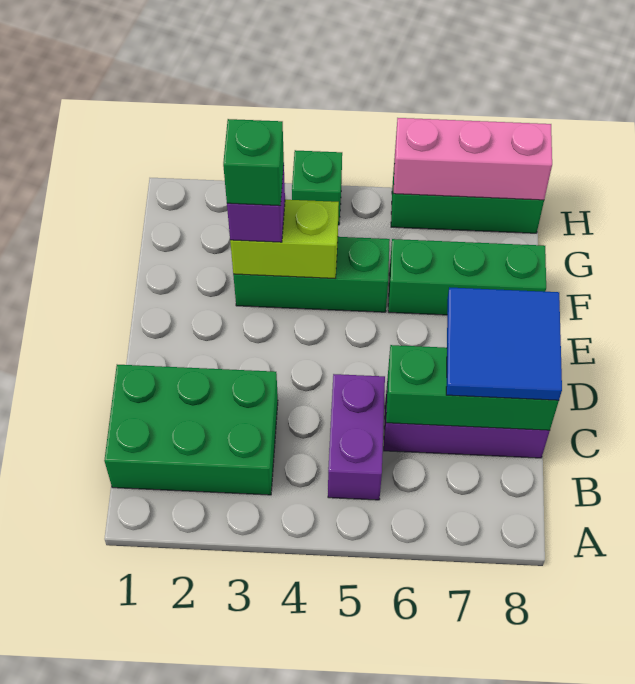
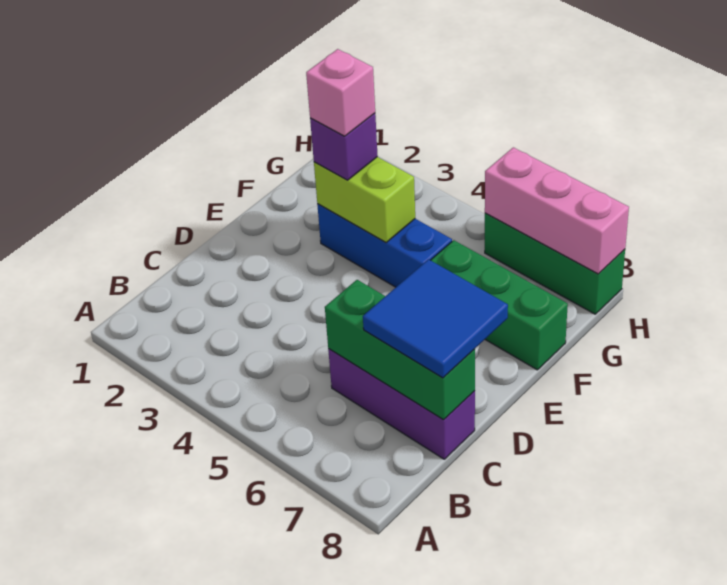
green brick B1:C3 level 1 -> none
purple brick B5:C5 level 1 -> none
green brick F3:F5 level 1 -> blue brick F3:F5 level 1
green brick F3 level 4 -> pink brick F3 level 4
green brick H4 level 1 -> none

